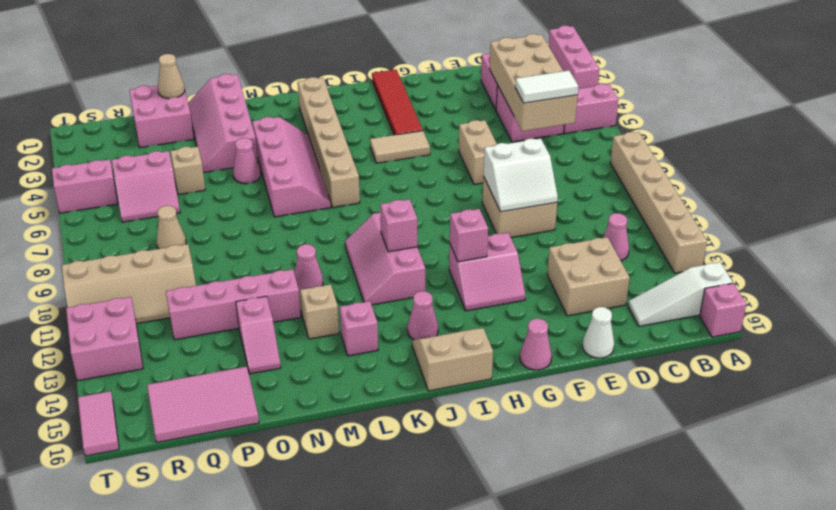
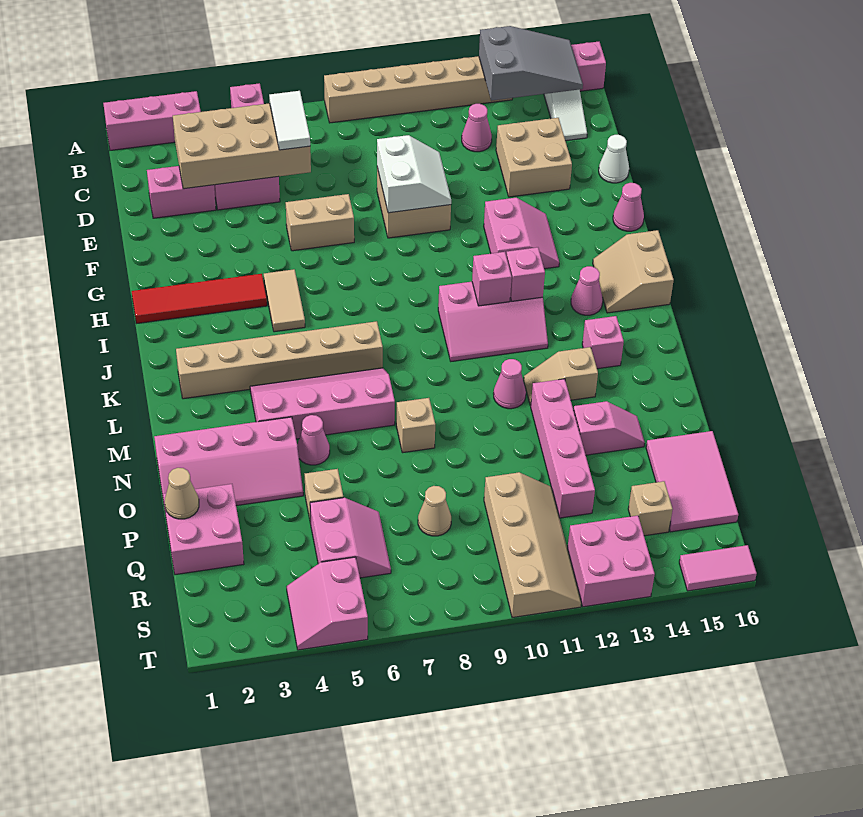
none -> grey slope A13:B15 level 2 top 13
pink brick H12 level 2 -> pink brick J12 level 2
none -> tan brick N8 level 1
none -> tan brick R14 level 1

